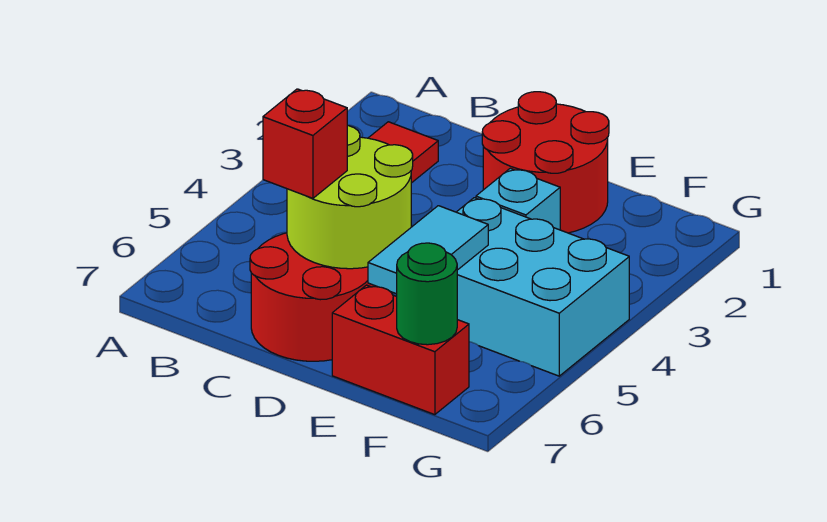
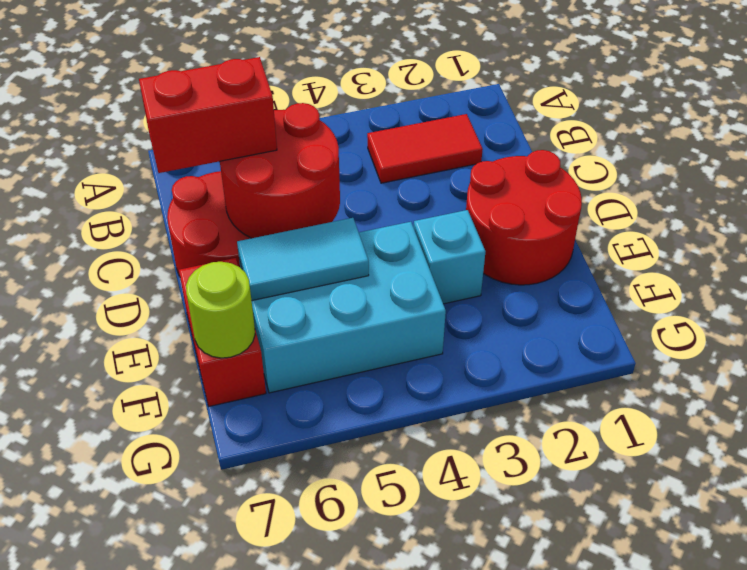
lime round brick C5:D6 level 2 -> red round brick C5:D6 level 2
red brick C6 level 3 -> red brick C6:C7 level 3
cyan brick E4:G5 level 1 -> cyan brick E4:F6 level 1
green round brick F7 level 2 -> lime round brick F7 level 2

